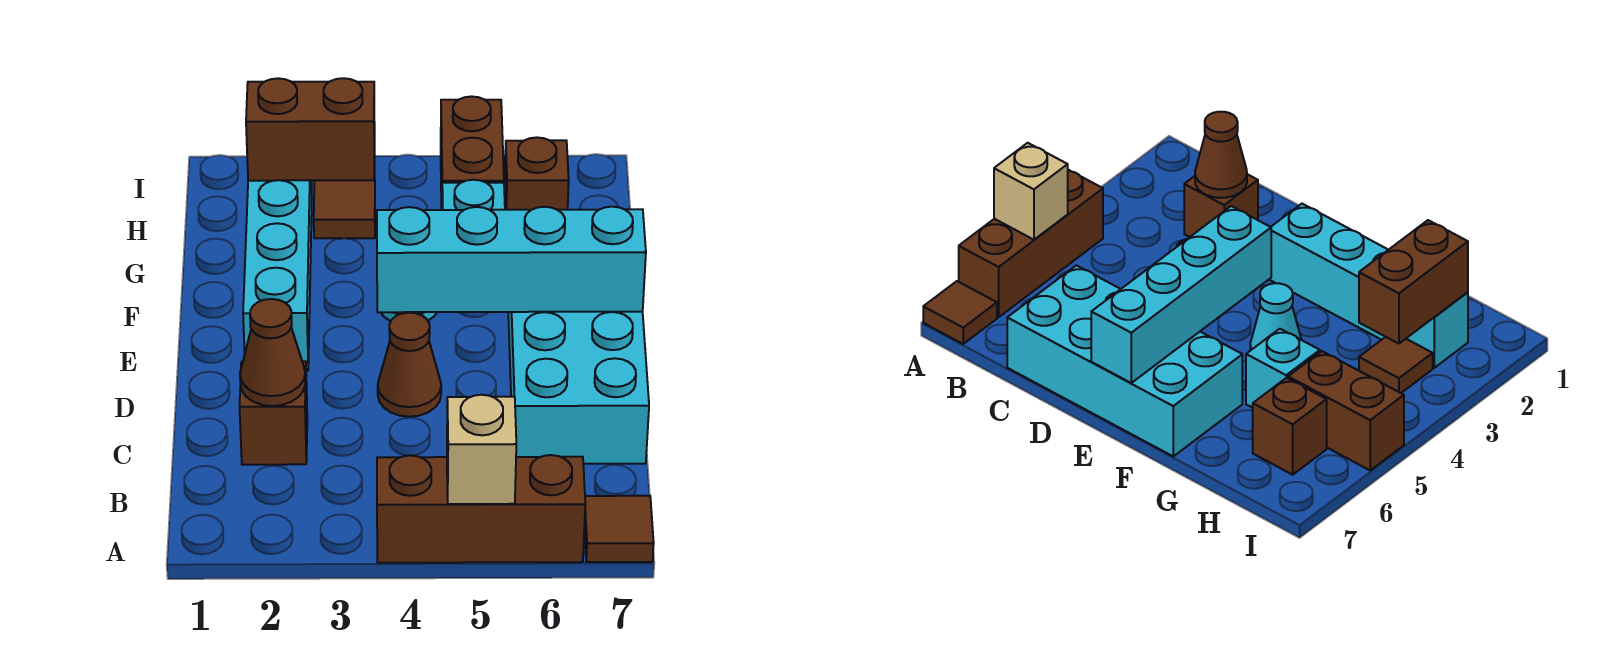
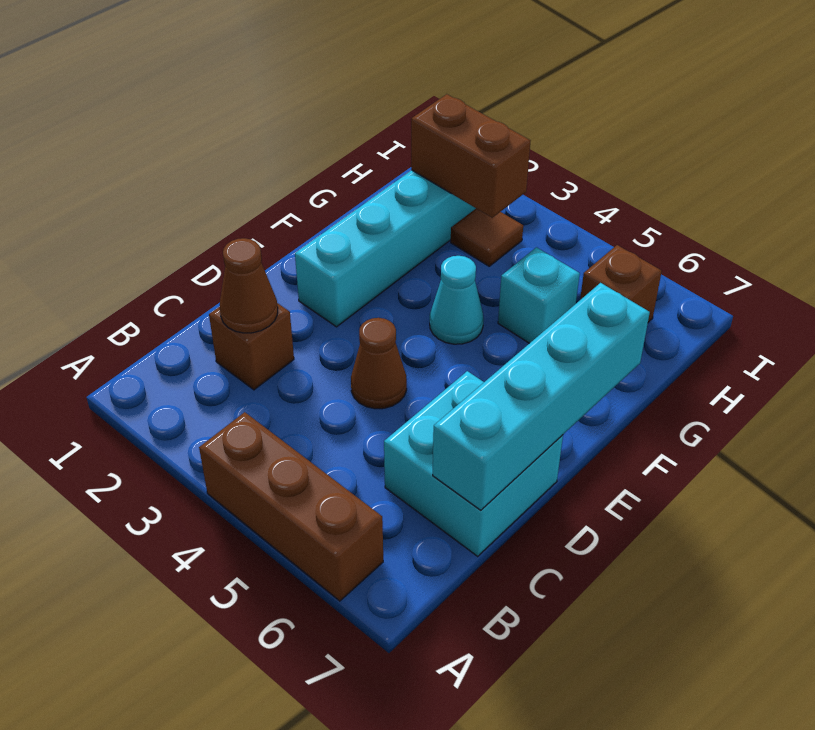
tan brick A5 level 2 -> none
brown tile A7 level 1 -> none
cyan brick C6:F7 level 1 -> cyan brick C6:D7 level 1
cyan brick E4:E7 level 2 -> cyan brick C7:F7 level 2
brown brick H5:I5 level 1 -> none

